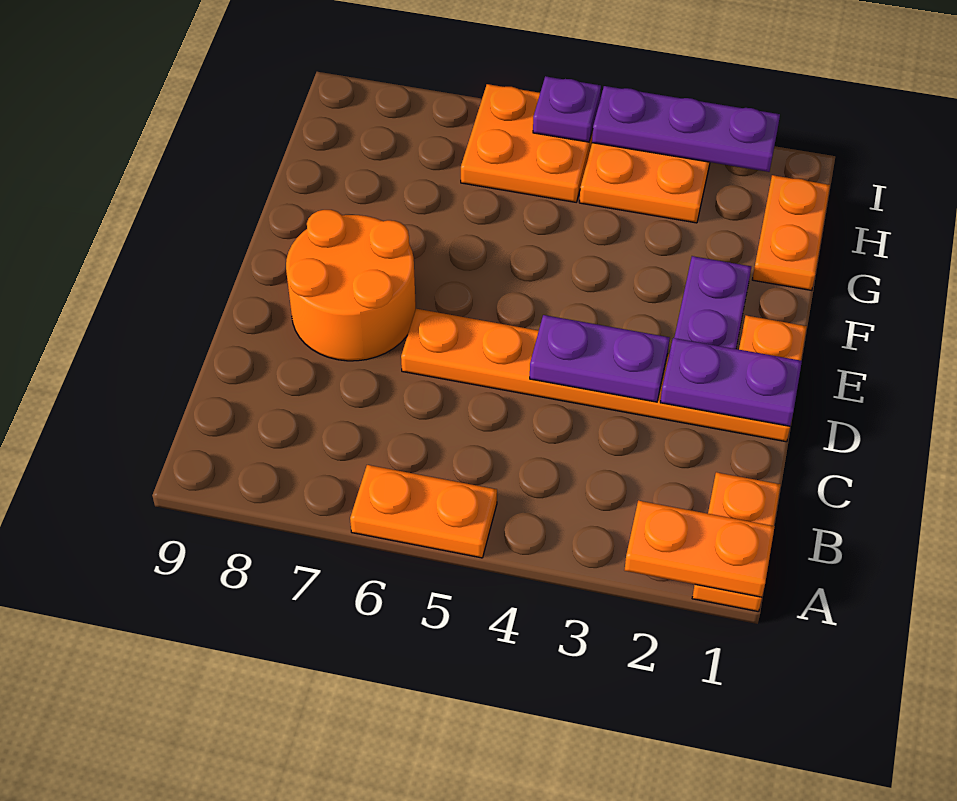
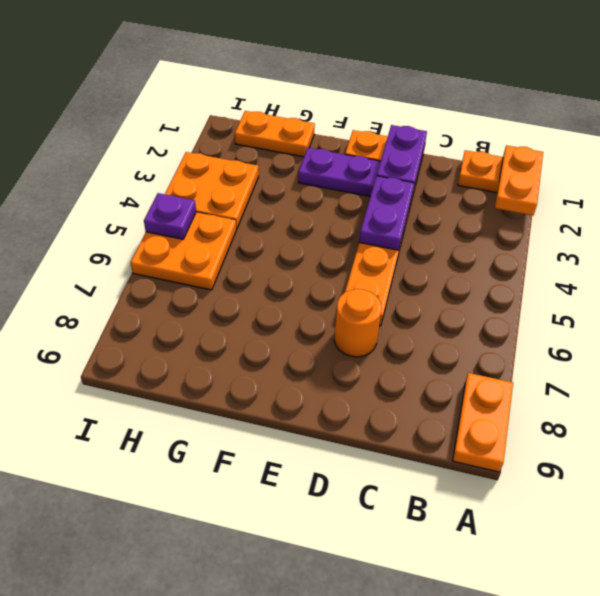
orange plate A5:A6 level 1 -> orange plate A8:A9 level 1
orange round brick D7:E8 level 1 -> orange round brick D7 level 1
purple plate I2:I4 level 2 -> none

